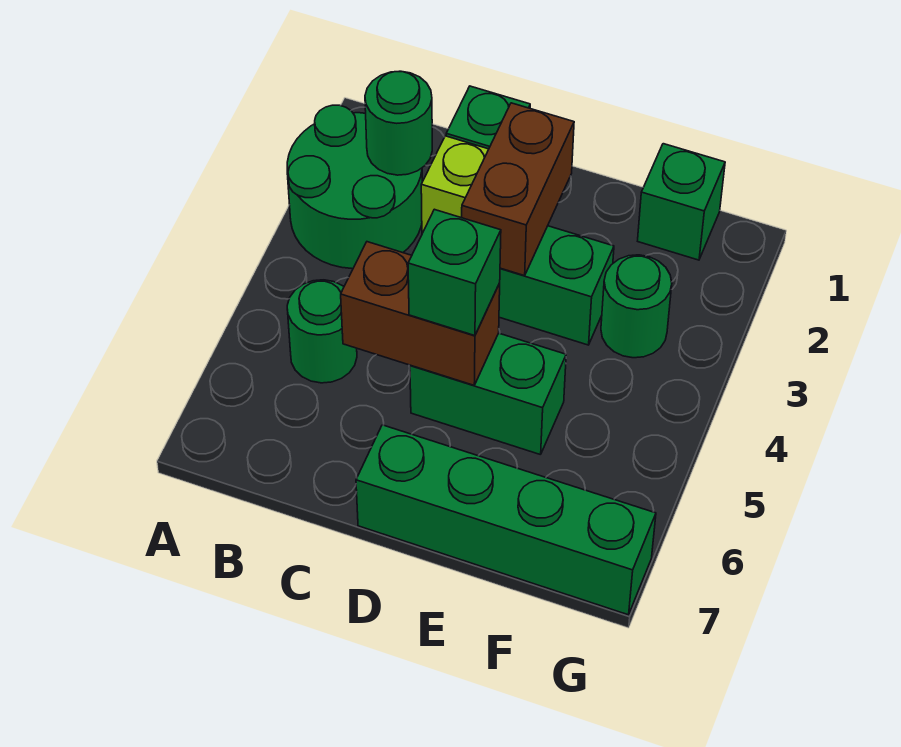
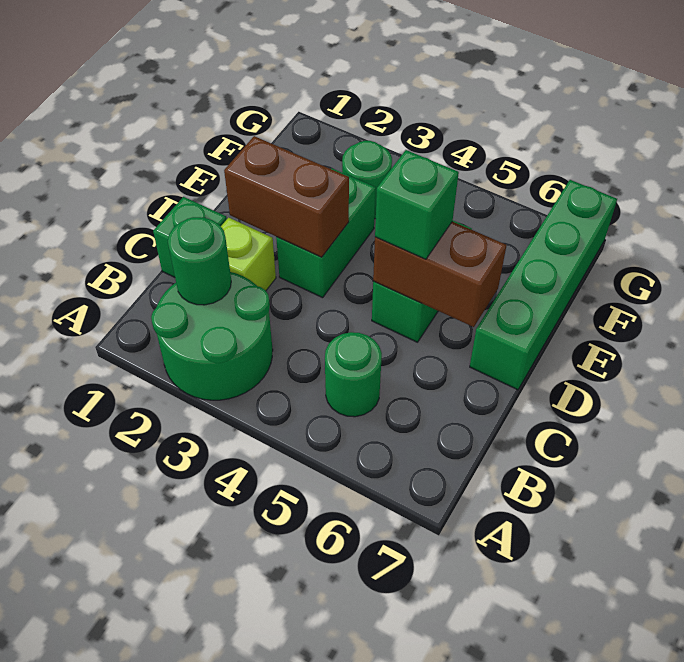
brown brick C5:D5 level 2 -> brown brick D5:D6 level 2
green brick F1 level 1 -> none

